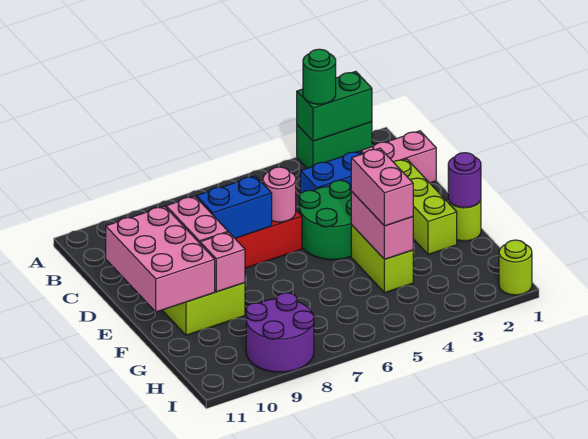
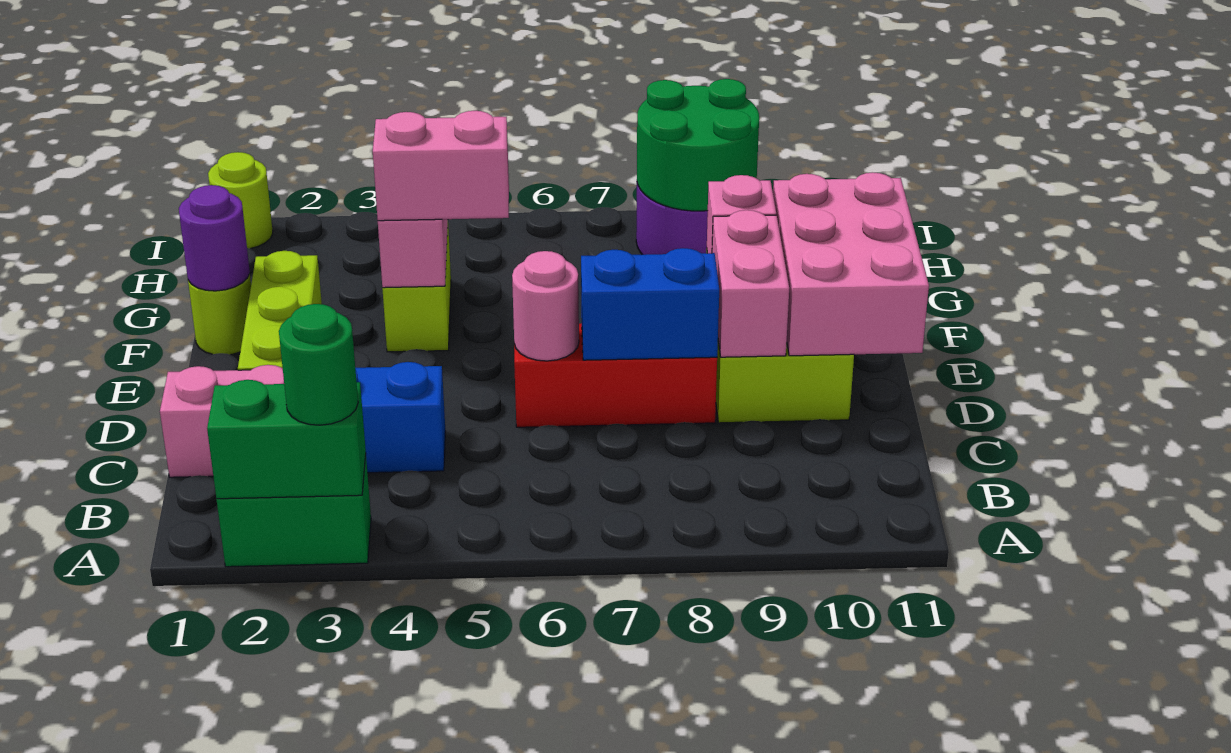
green round brick D4:E5 level 1 -> green round brick H8:I9 level 2
pink brick F4:G4 level 3 -> pink brick F4:F5 level 3

